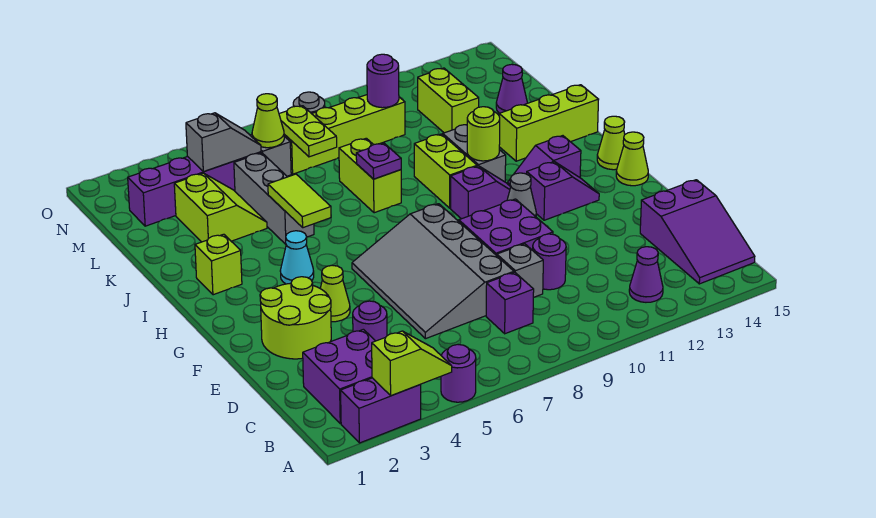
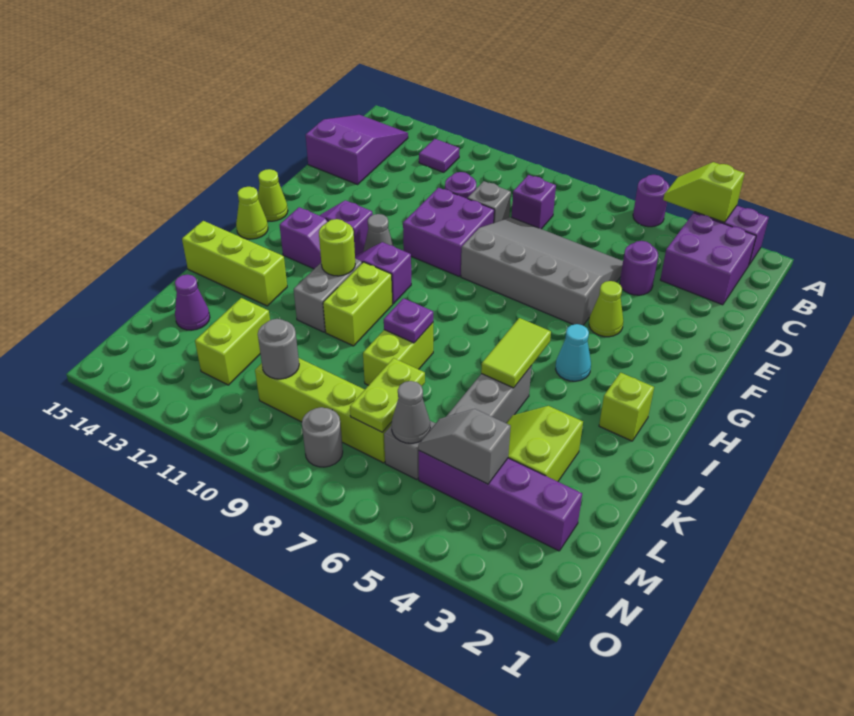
purple cone B12 level 1 -> purple tile B12 level 1
grey slope D6:G8 level 1 top 8 -> grey slope D5:F8 level 1 top F
lime round brick E2:F3 level 1 -> none
lime cone M6 level 2 -> grey cone M6 level 2
purple round brick M10 level 2 -> grey round brick M10 level 2

